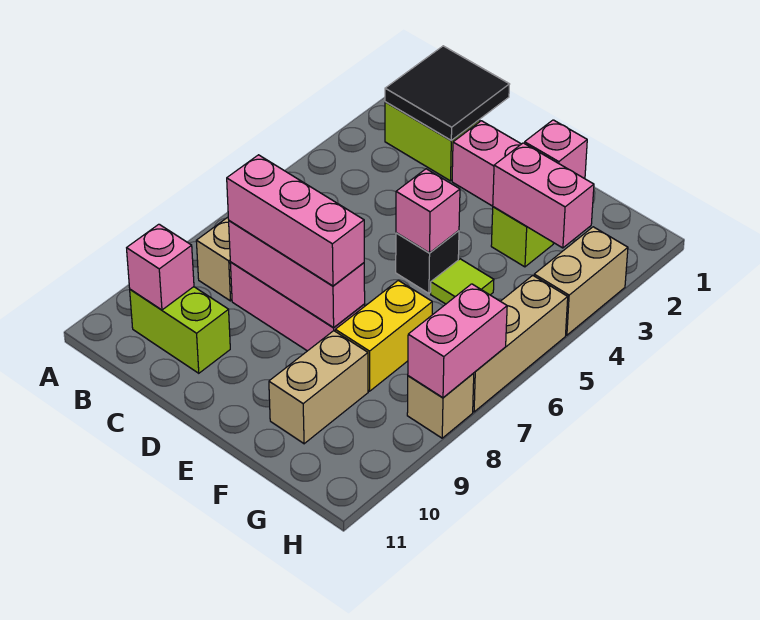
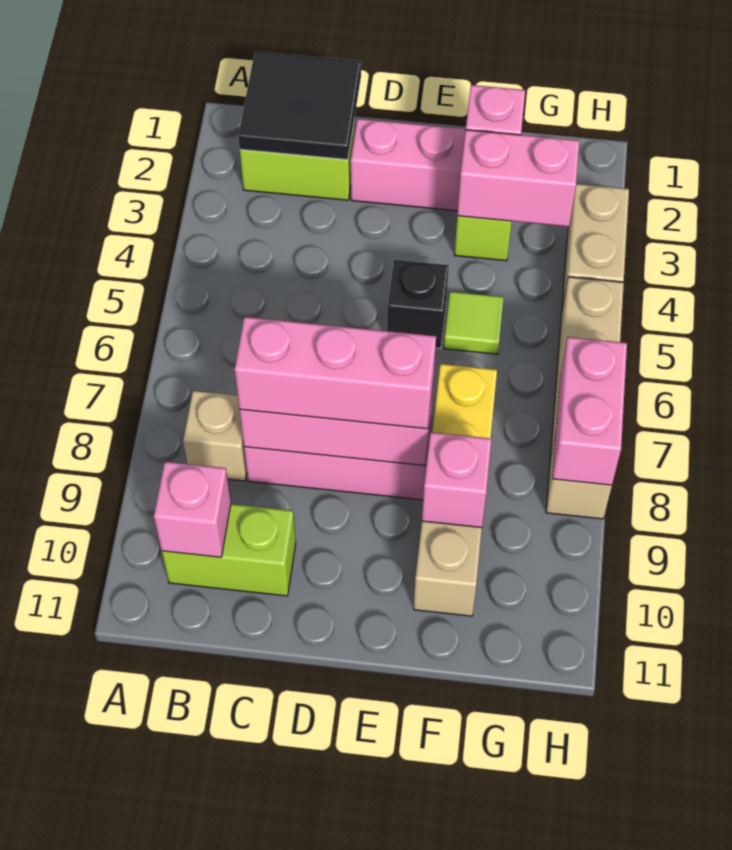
pink brick E5 level 2 -> pink brick F9 level 2

